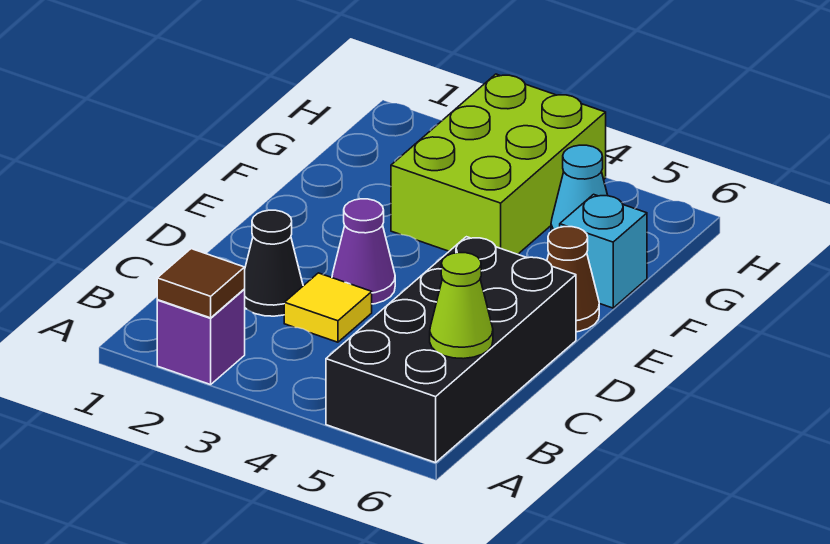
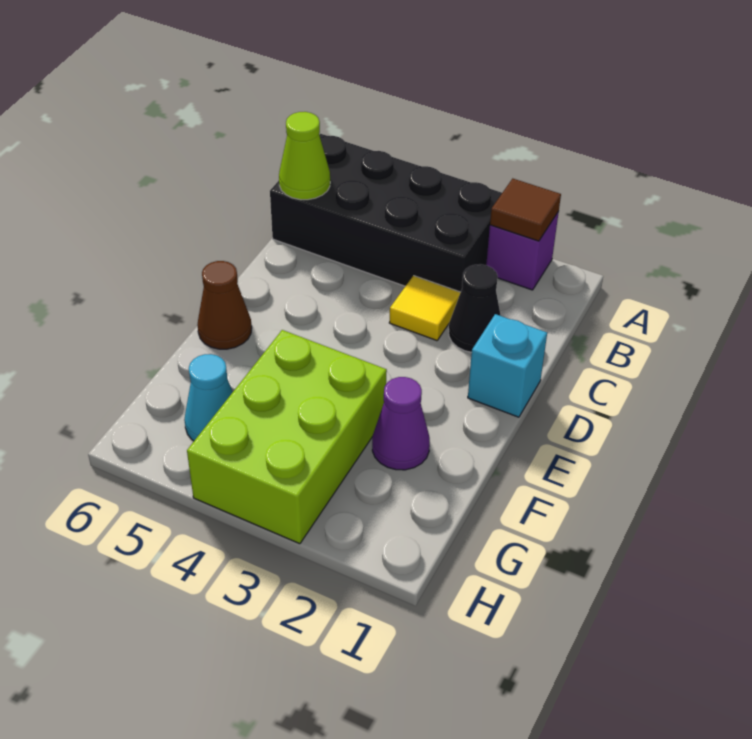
black brick A5:D6 level 1 -> black brick A3:B6 level 1
purple cone D3 level 1 -> purple cone F2 level 1
cyan brick F6 level 1 -> cyan brick D1 level 1

